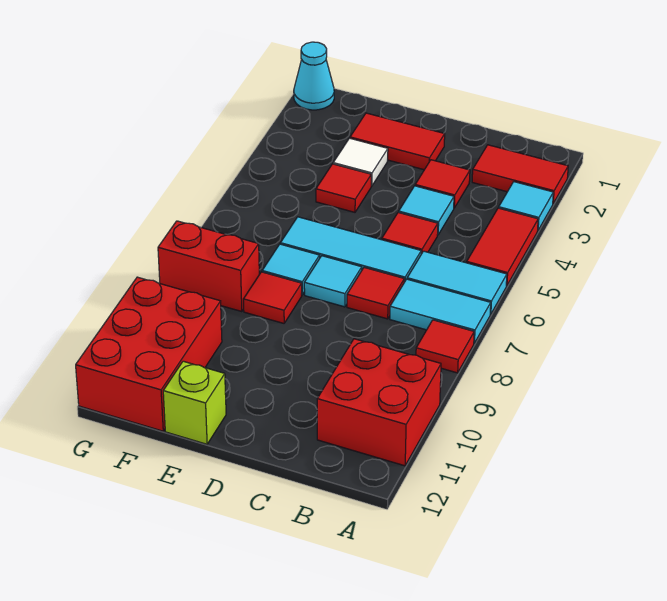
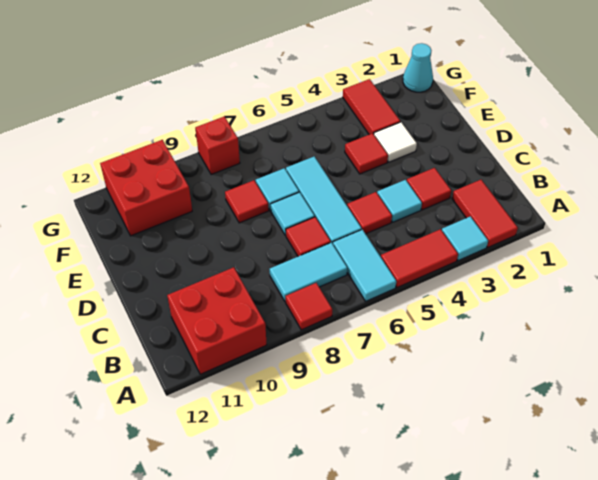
cyan tile A7:B7 level 1 -> cyan tile B7:B8 level 1
red tile D2:E2 level 1 -> red tile F3:G3 level 1
lime brick E12 level 1 -> none
red brick F8:G8 level 1 -> red brick G8 level 1
red brick F10:G12 level 1 -> red brick F10:G11 level 1

